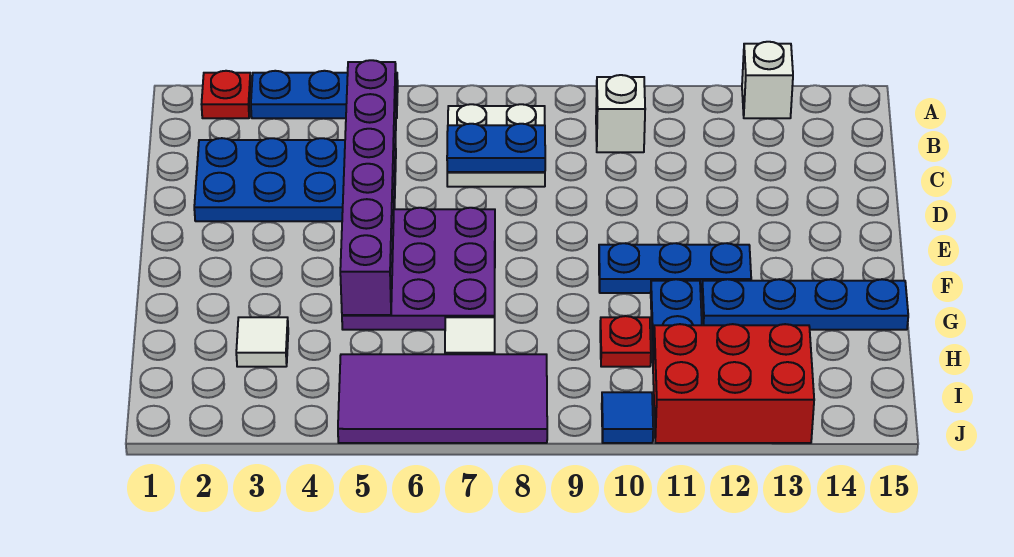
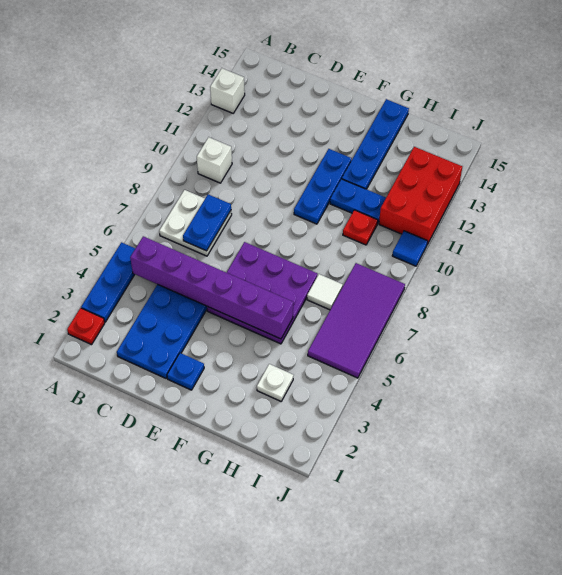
none -> blue plate E2 level 1
white tile H3 level 1 -> white plate H3 level 1

